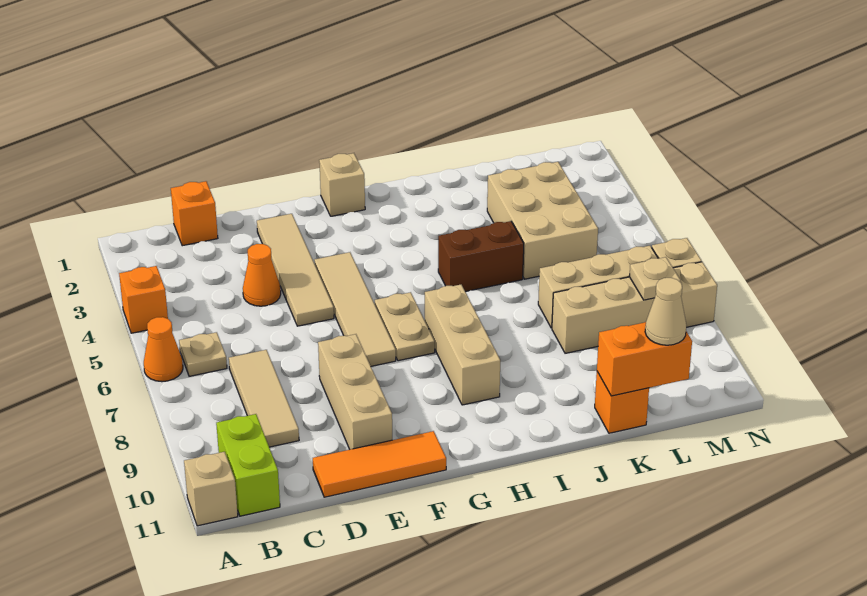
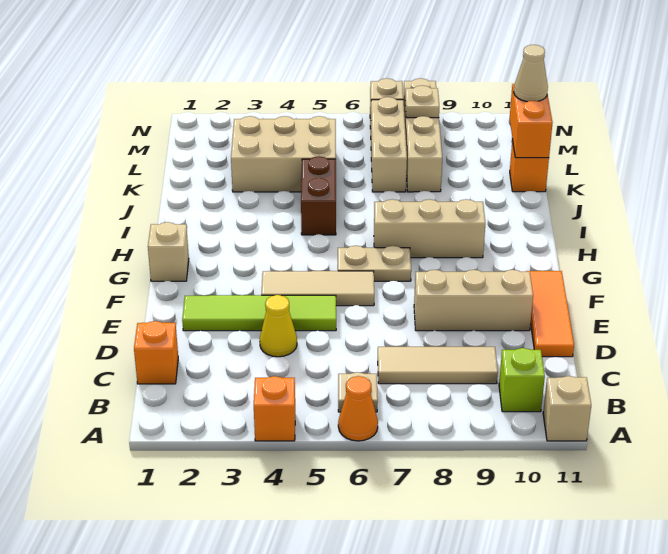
lime brick B10:B11 level 1 -> lime brick B10 level 1
orange cone D4 level 1 -> yellow cone D4 level 1
tan tile E2:E5 level 1 -> lime tile E2:E5 level 1
tan tile F4:F7 level 1 -> tan tile F4:F6 level 1

